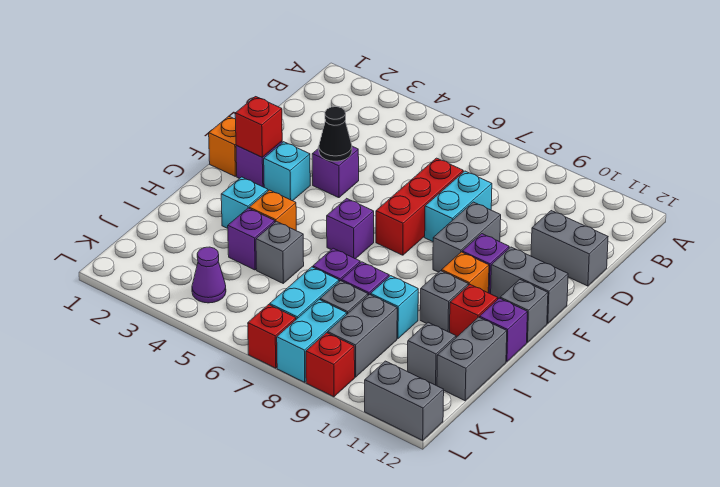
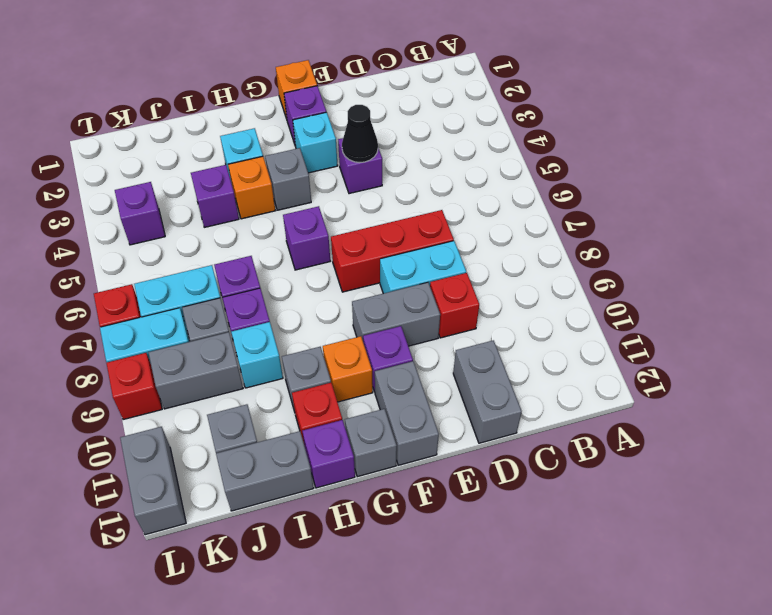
red brick F2 level 2 -> red brick D9 level 1
grey brick I5 level 1 -> grey brick G4 level 1
purple cone K4 level 1 -> purple brick K4 level 1

